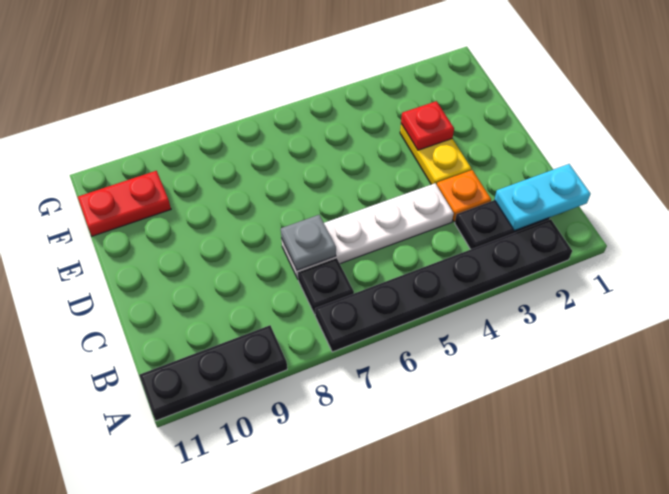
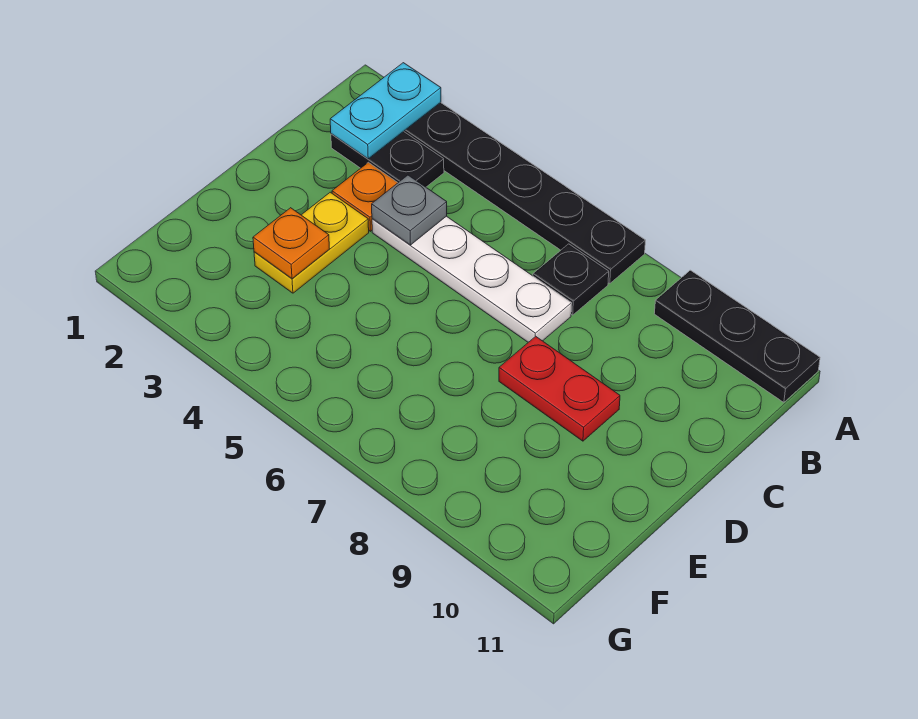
cyan plate B1:B2 level 2 -> cyan plate A2:B2 level 2
grey plate C7 level 2 -> grey plate C4 level 2
red plate E3 level 2 -> orange plate E3 level 2
red plate F10:F11 level 1 -> red plate D8:D9 level 1

